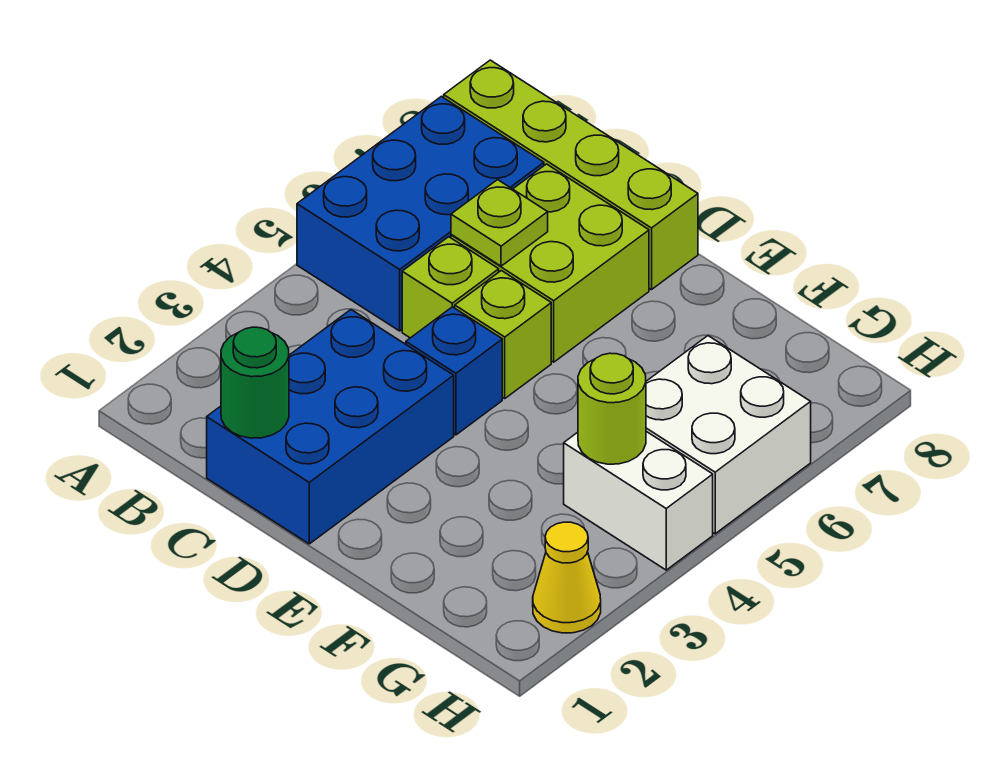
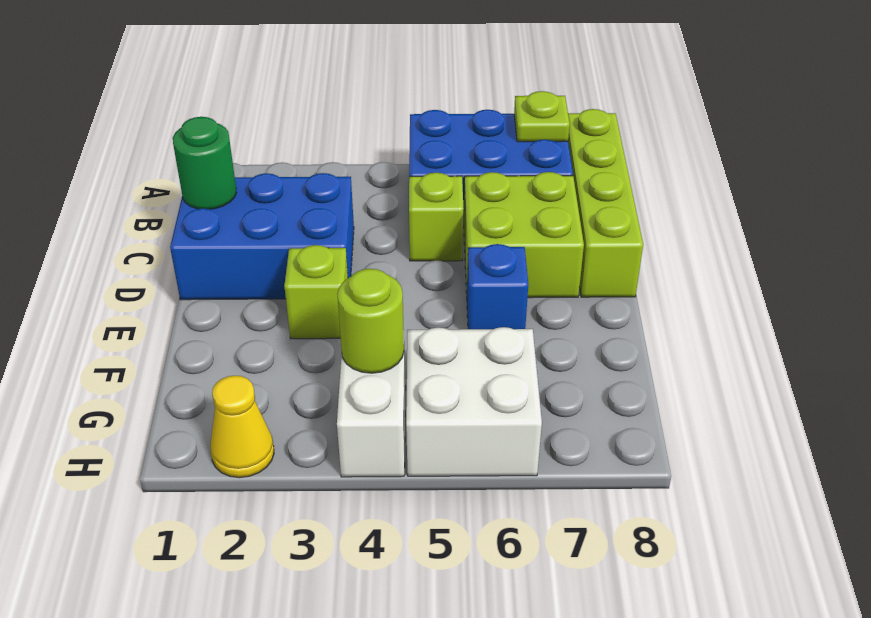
lime plate C6 level 2 -> lime plate A7 level 2
blue brick D4 level 1 -> blue brick E6 level 1
lime brick D5 level 1 -> lime brick E3 level 1

